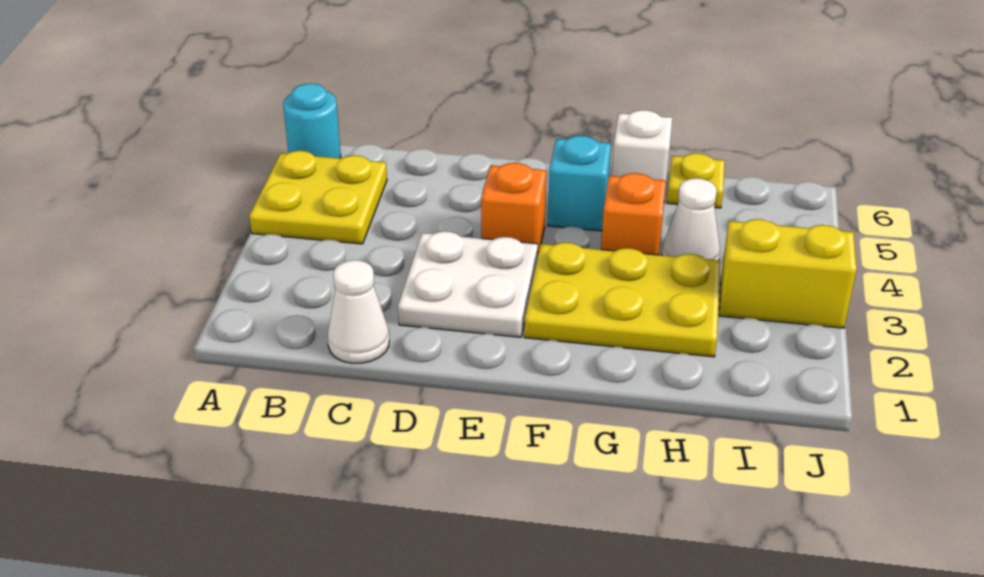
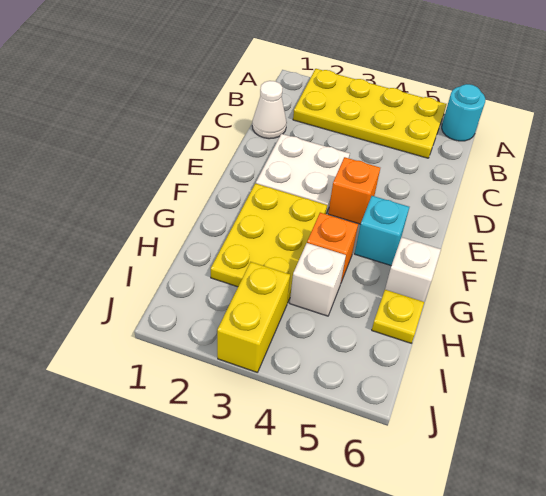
yellow plate A4:B5 level 1 -> yellow plate A2:B5 level 1
white cone H4 level 1 -> white brick H4 level 1

